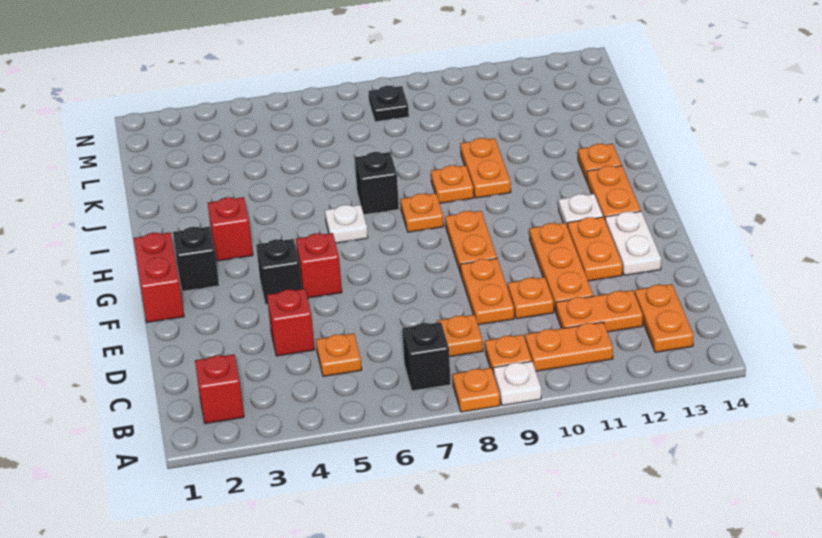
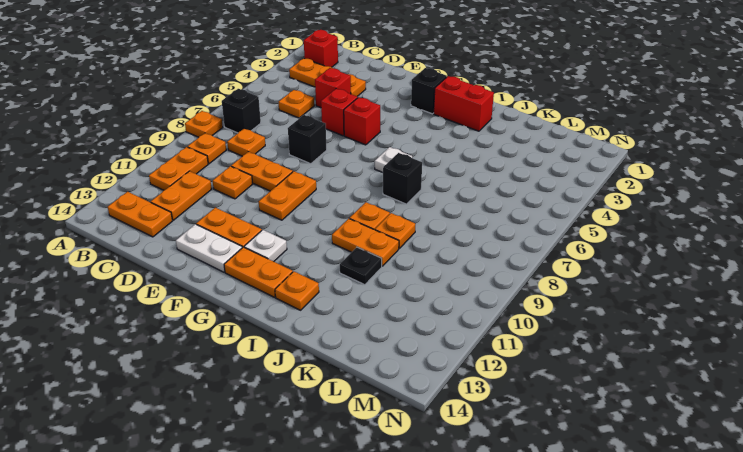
white plate A9 level 1 -> none
orange plate D11:F11 level 1 -> orange plate B3:D3 level 1
red brick F1:G1 level 1 -> red brick H2:I2 level 1
black brick F4 level 1 -> black brick E7 level 1
orange plate F9:G9 level 1 -> orange plate F9:F10 level 1
red brick H3 level 1 -> red brick E5 level 1
orange plate H8 level 1 -> orange plate J9 level 1
black plate M8 level 1 -> black plate J11 level 1

